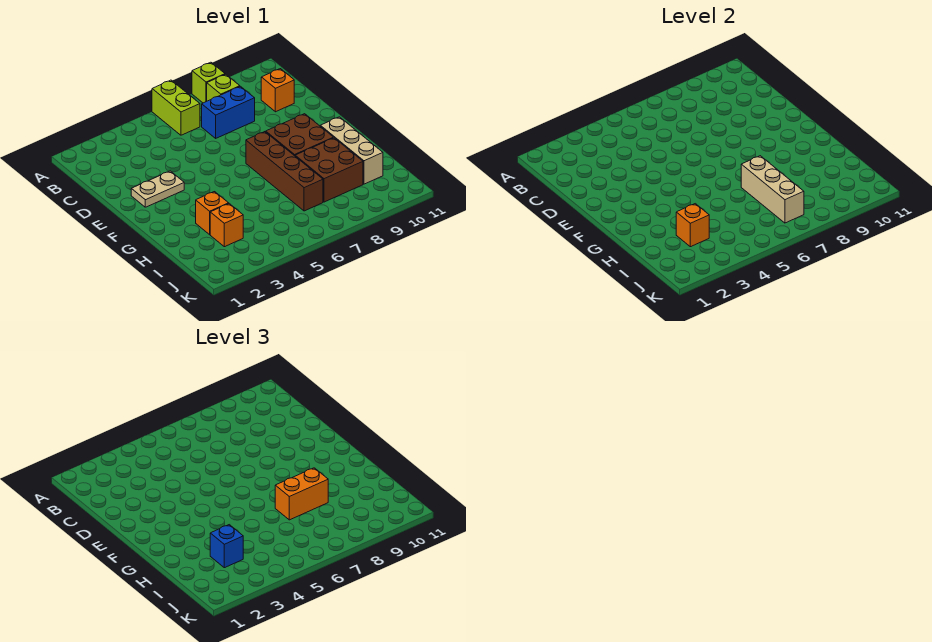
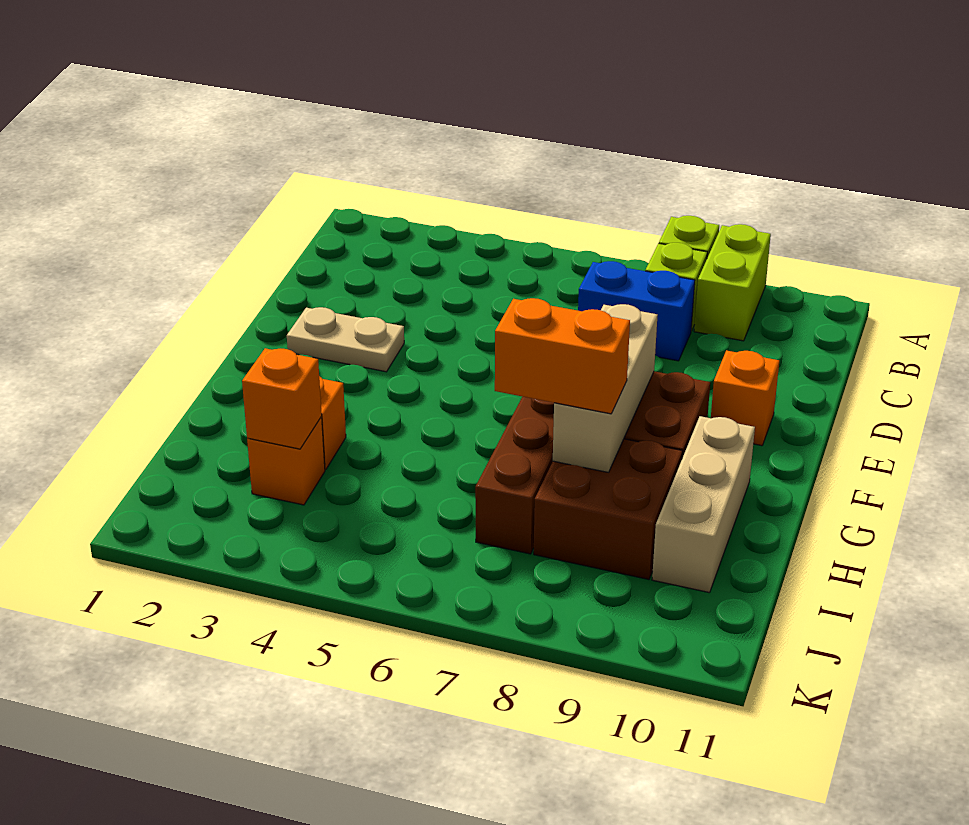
lime brick A6:B6 level 1 -> lime brick A9:B9 level 1
orange brick C10 level 1 -> orange brick E10 level 1
tan brick H7:J7 level 2 -> tan brick F8:H8 level 2
blue brick I3 level 3 -> none

